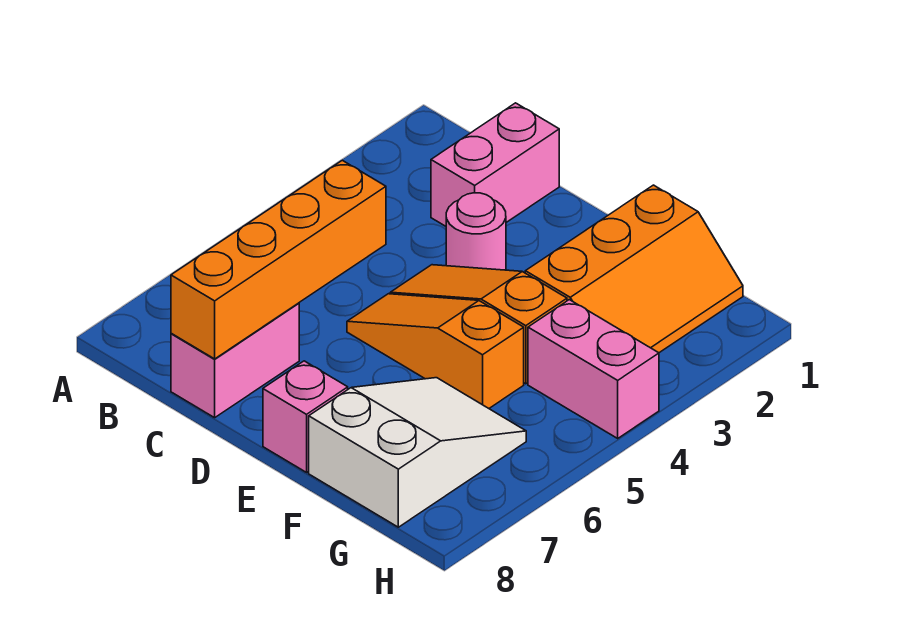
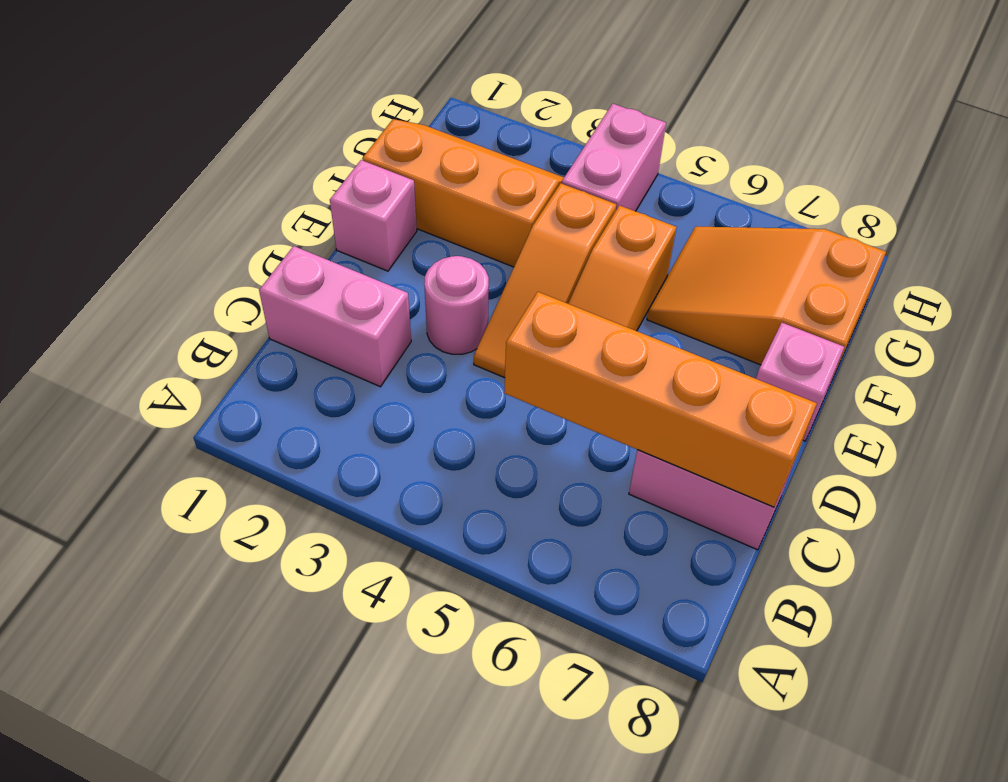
none -> pink brick E1 level 1
white slope F6:G8 level 1 top 8 -> orange slope F6:G8 level 1 top 8

